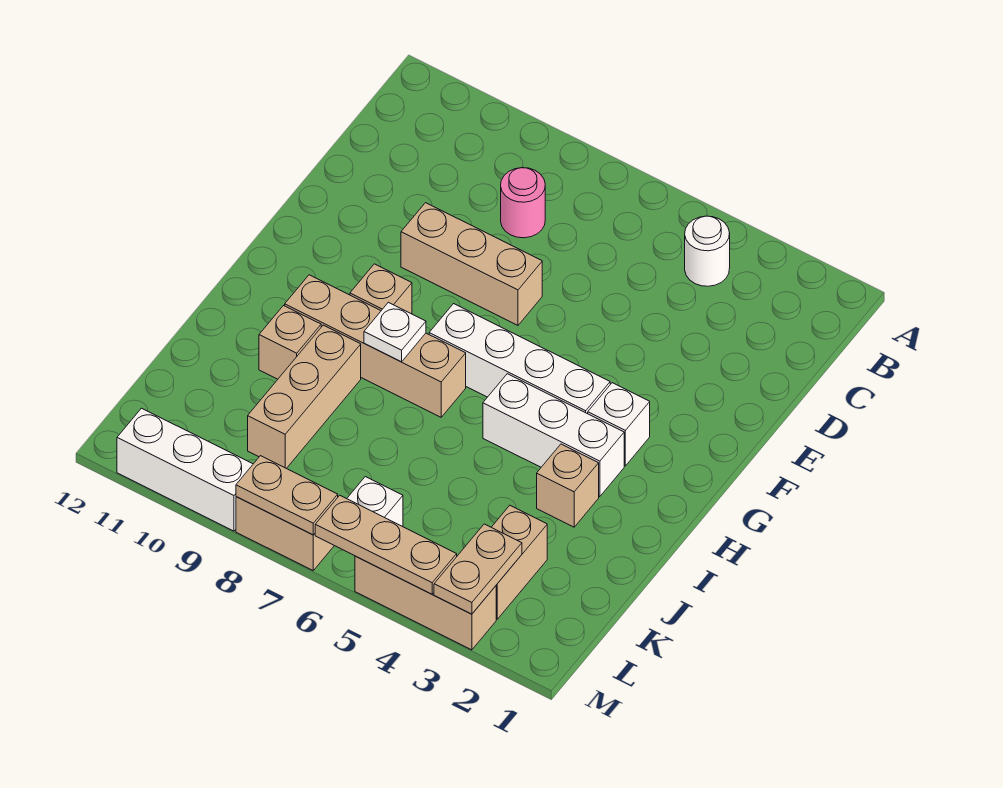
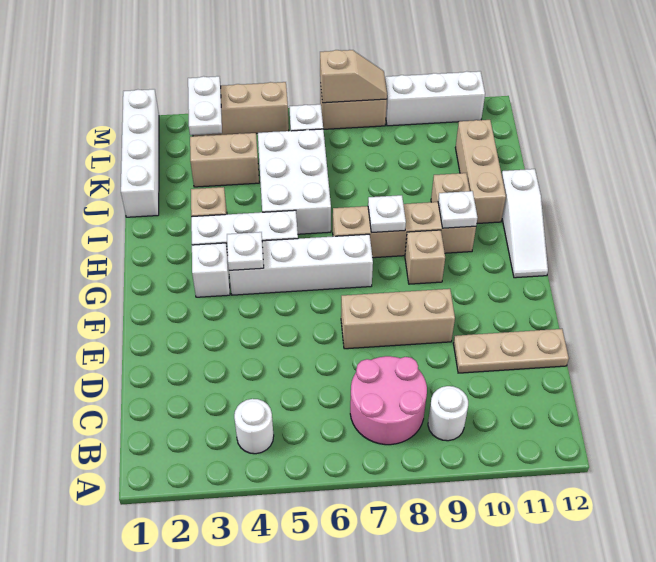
none -> white round brick B9 level 1
pink round brick C8 level 1 -> pink round brick B7:C8 level 1
none -> white plate G4 level 2
none -> white slope G12:I12 level 1 top I
none -> white plate H10 level 2
none -> white brick I5:K6 level 1
tan brick I9:K9 level 1 -> tan brick I11:K11 level 1
none -> white brick J1:M1 level 1
tan brick K3:L3 level 1 -> tan brick K3:K4 level 1
tan plate L3:M3 level 2 -> white plate L3:M3 level 2
tan plate M4:M6 level 2 -> tan plate D10:D12 level 1
tan plate M7:M8 level 2 -> tan slope M7:M8 level 2 top 7

